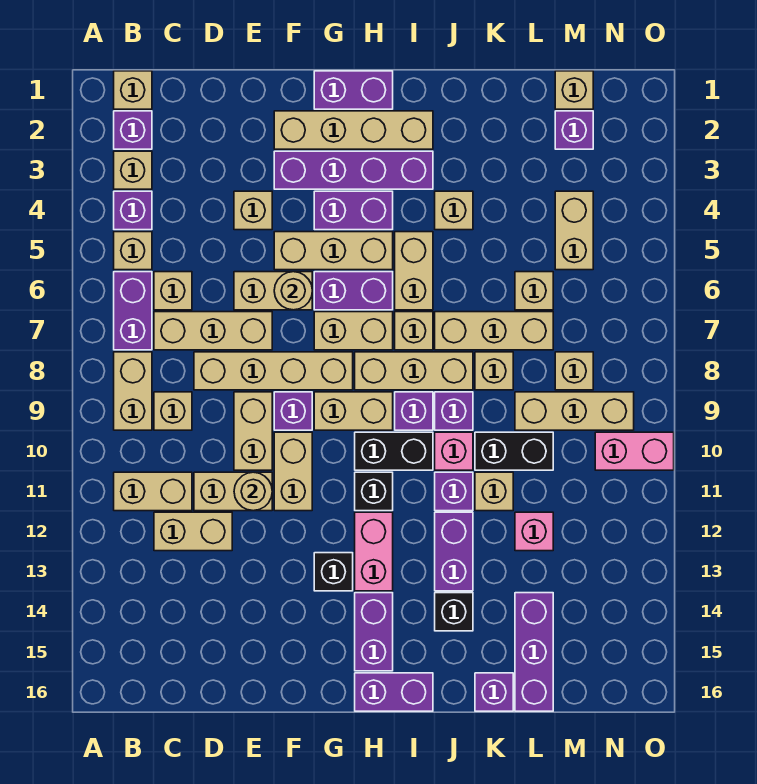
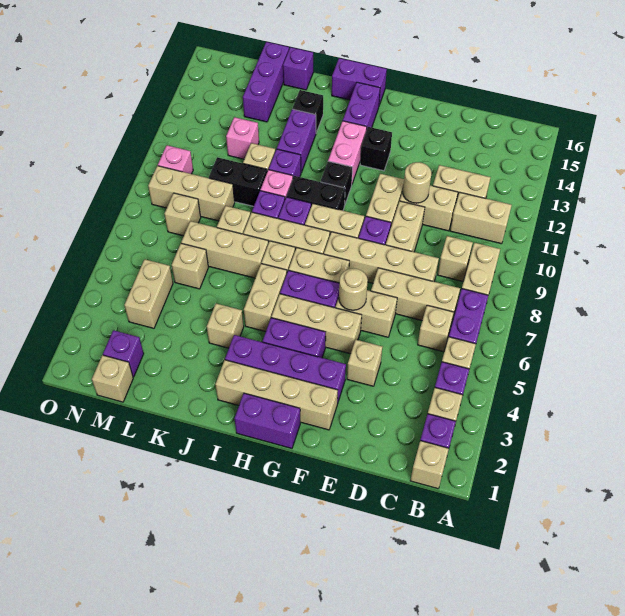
pink brick N10:O10 level 1 -> pink brick N10 level 1

